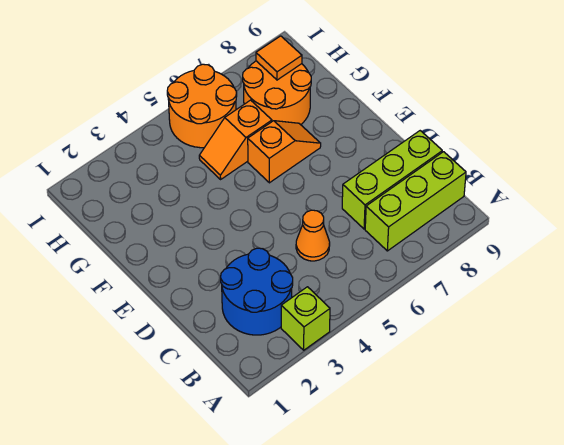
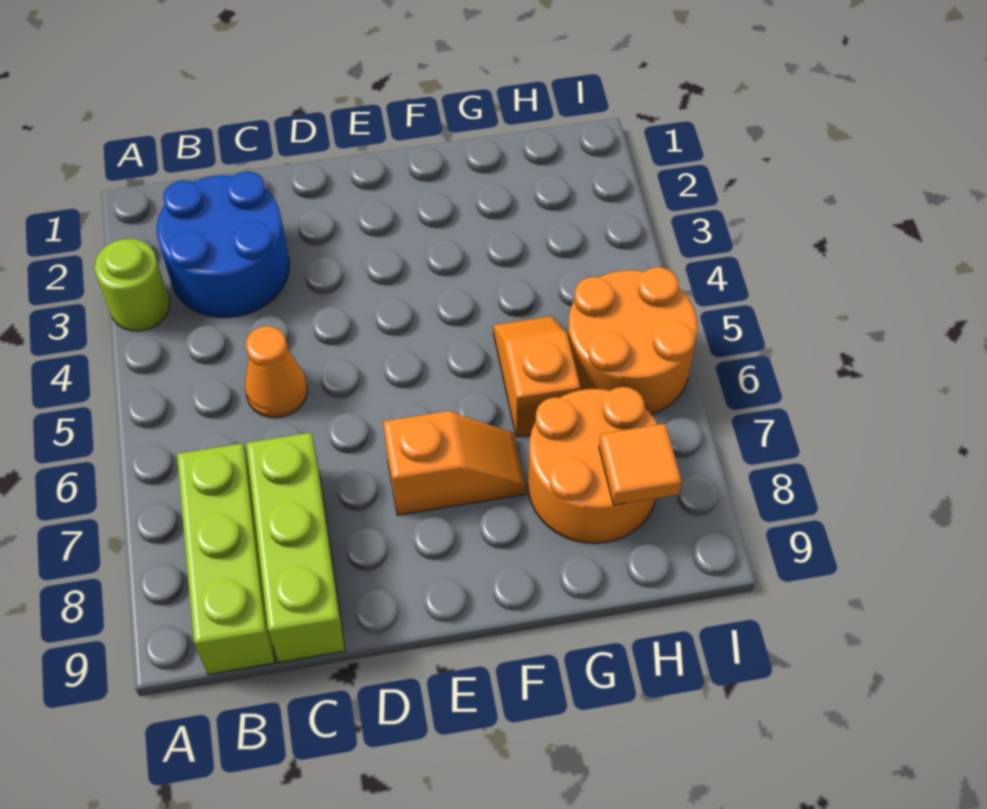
lime brick A3 level 1 -> lime round brick A3 level 1
orange slope F6:F7 level 1 top 6 -> orange slope E7:F7 level 1 top E

